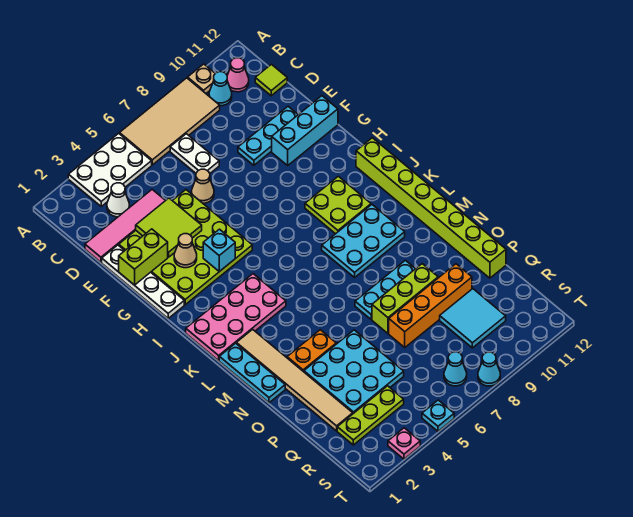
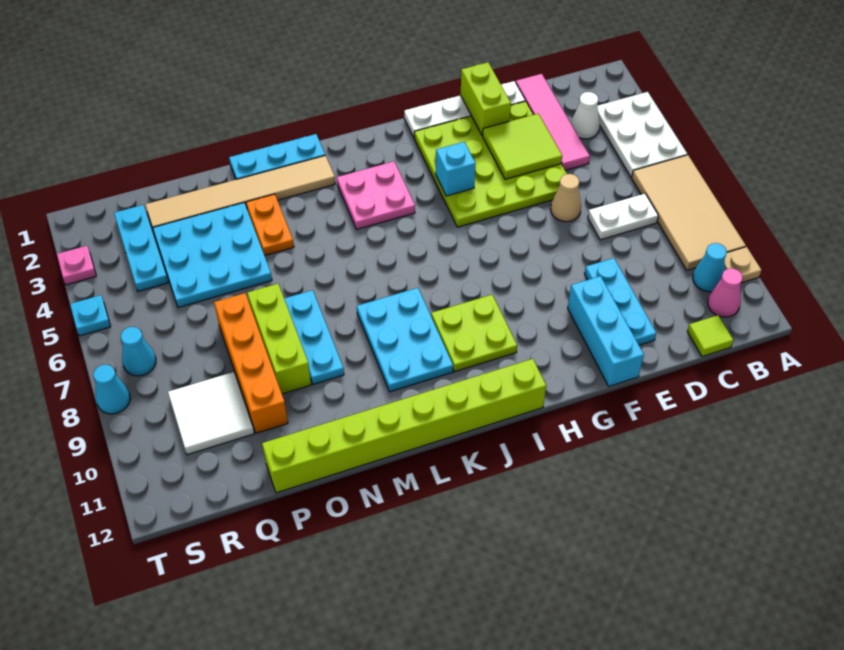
tan cone G3 level 2 -> none
pink plate J1:K4 level 1 -> pink plate J3:K4 level 1
cyan tile Q9:R10 level 1 -> white tile Q9:R10 level 1
lime plate R2:R4 level 1 -> cyan plate R2:R4 level 1

